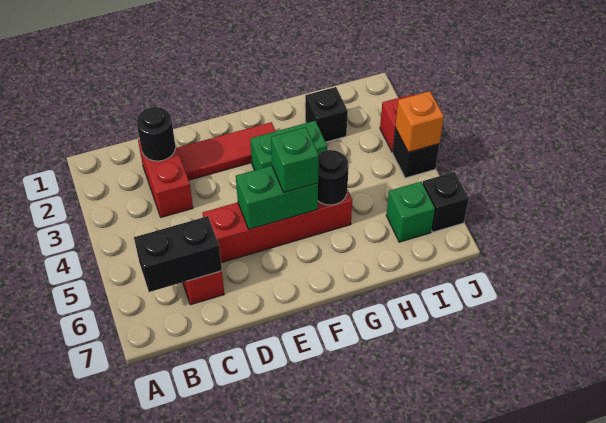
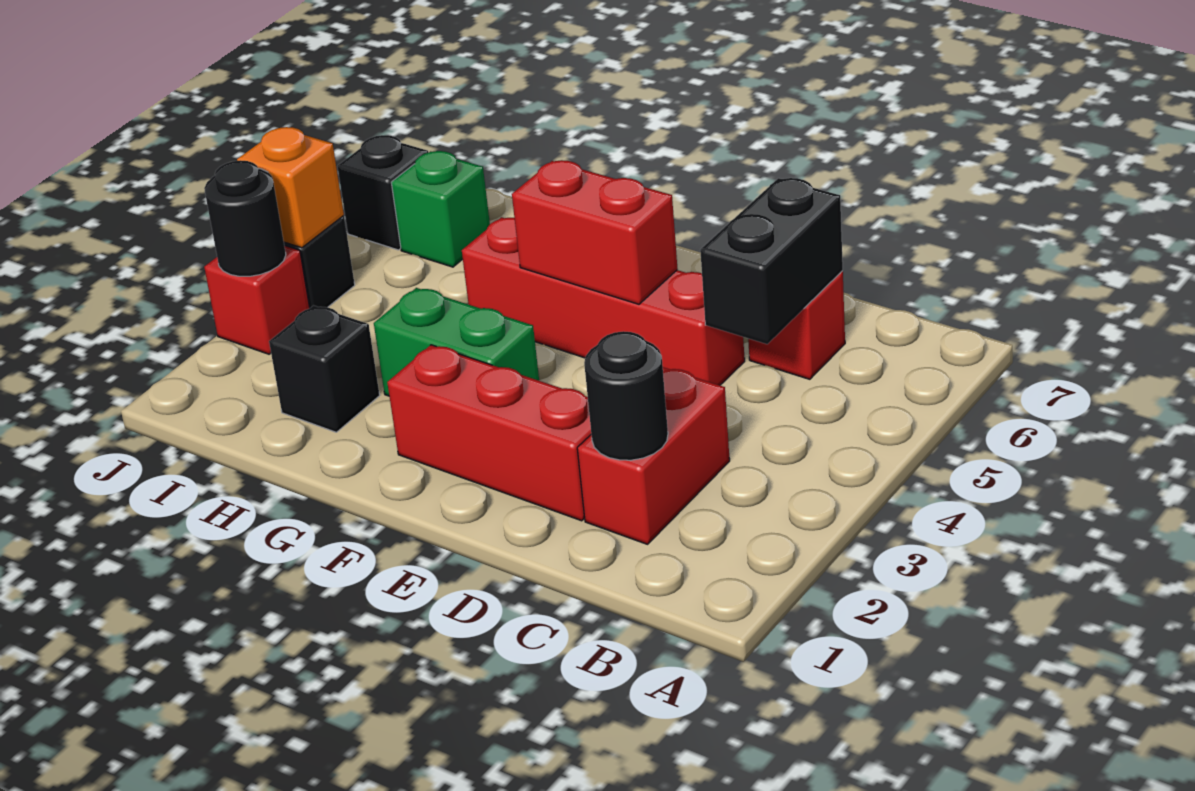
black brick B6:C6 level 2 -> black brick C5:C6 level 2
red tile D2:F2 level 1 -> red brick D2:F2 level 1
green brick E5:F5 level 2 -> red brick E5:F5 level 2
green brick F5 level 3 -> none
black round brick G5 level 2 -> black round brick J3 level 2

